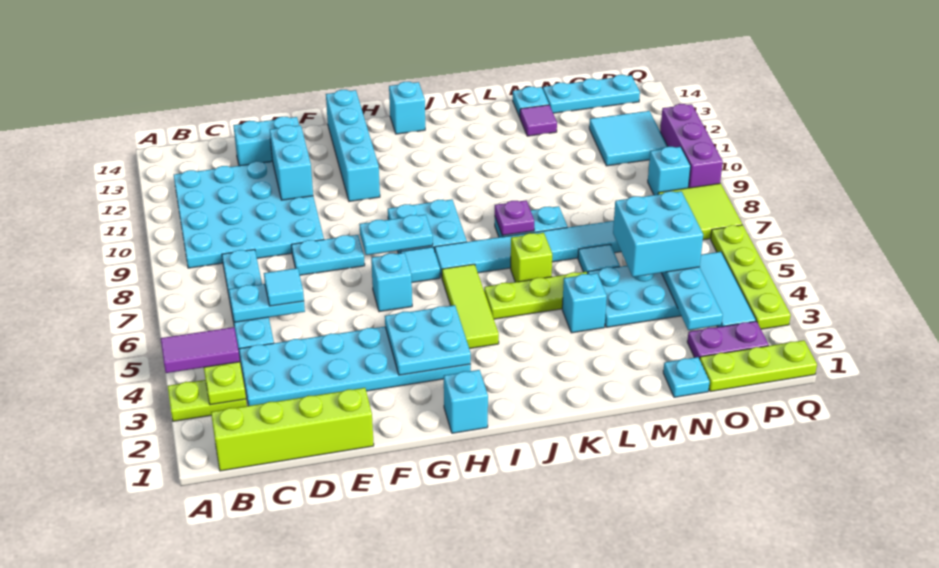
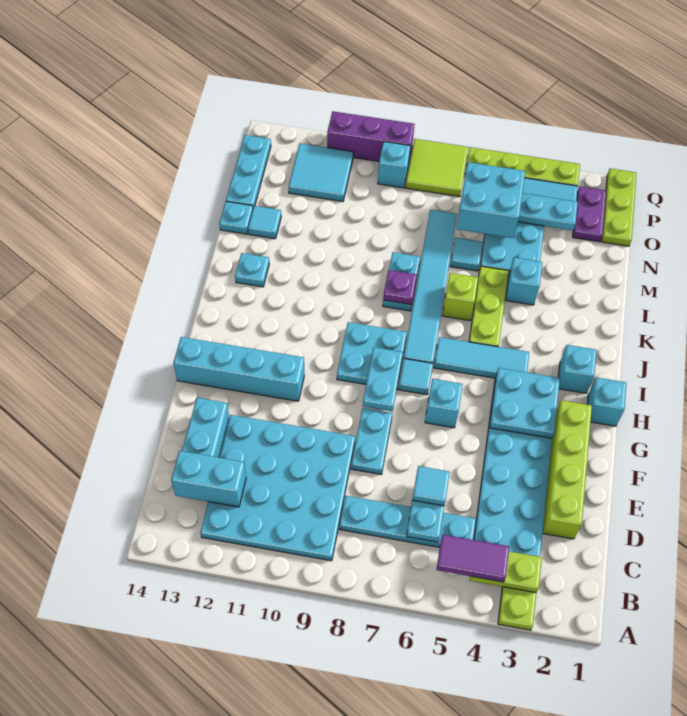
purple tile A4:B4 level 3 -> purple tile B4:B5 level 3
lime brick B1:E1 level 1 -> lime brick D2:G2 level 1
cyan brick E11:E12 level 2 -> cyan brick C12:C13 level 2
lime tile I4:I6 level 1 -> cyan tile I4:I6 level 1
cyan brick I14 level 1 -> cyan brick I2 level 1
purple tile M13 level 1 -> cyan tile M13 level 1
cyan plate N1 level 1 -> cyan plate K13 level 1

